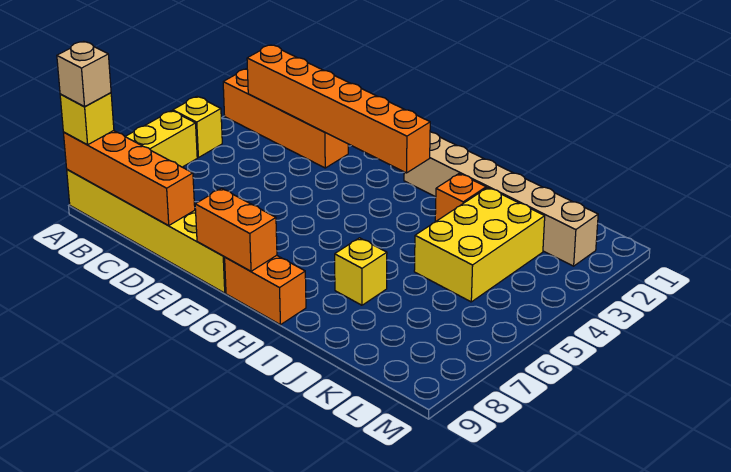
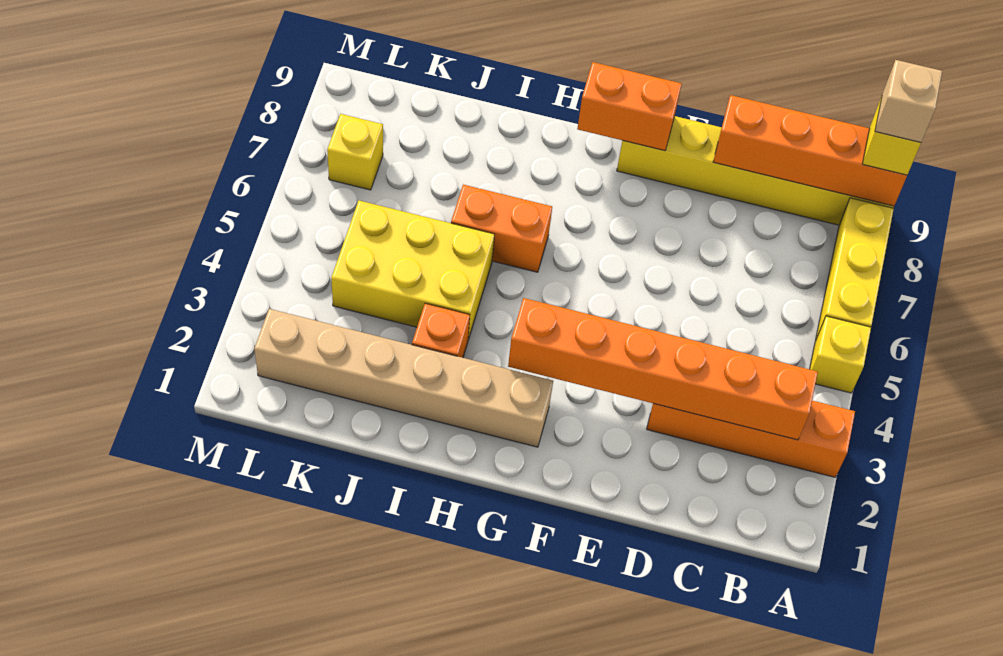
orange brick G9:H9 level 1 -> orange brick H6:I6 level 1
yellow brick I7 level 1 -> yellow brick L7 level 1
yellow brick J3:K5 level 1 -> yellow brick I4:K5 level 1

